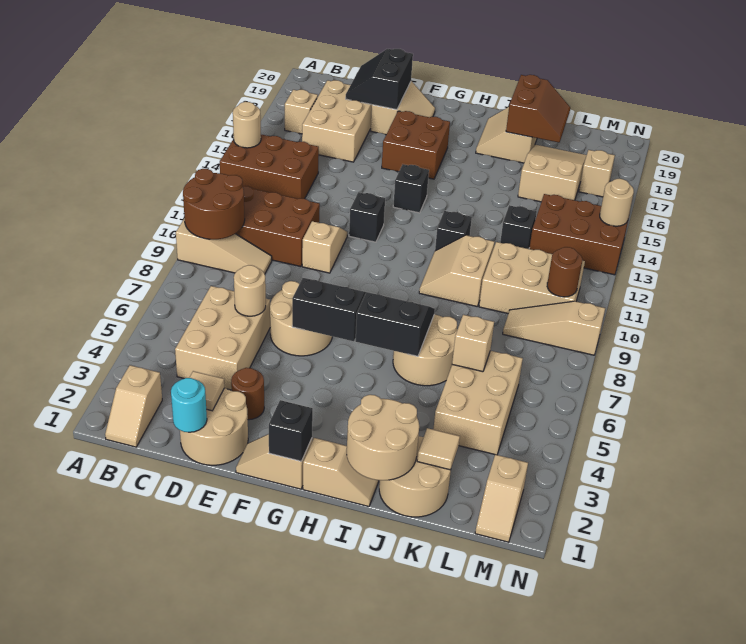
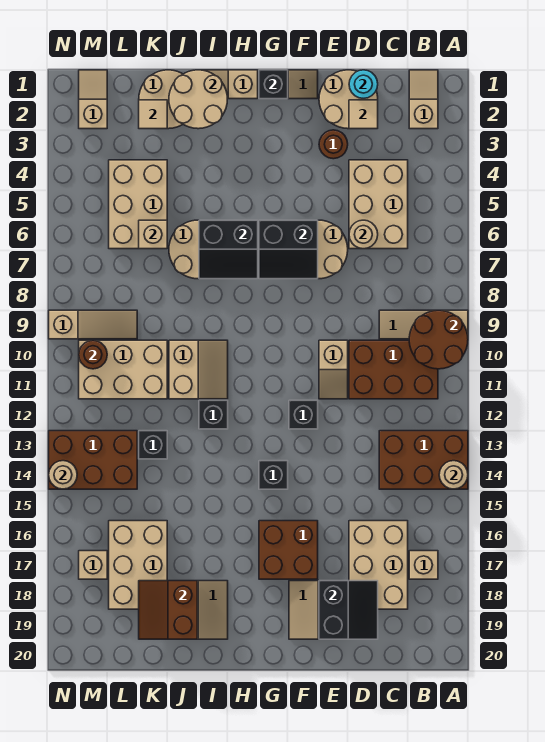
tan slope K16:L18 level 1 top 16 -> tan brick K16:L18 level 1

